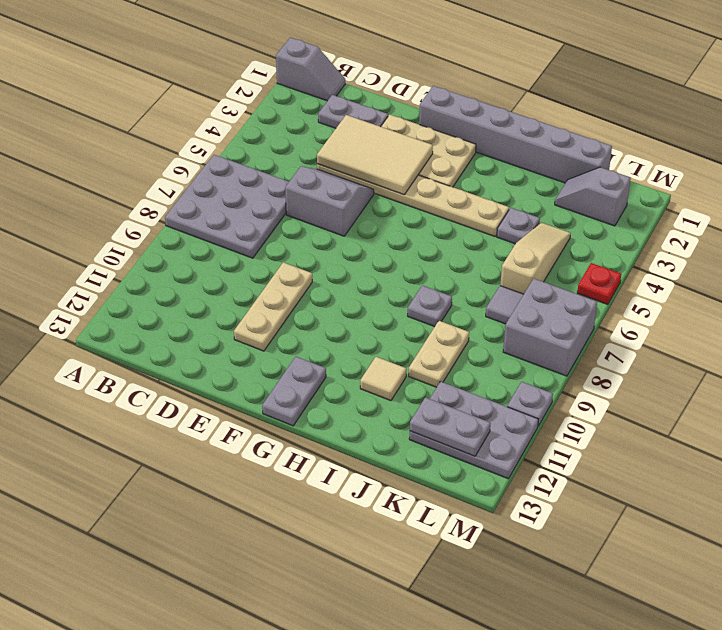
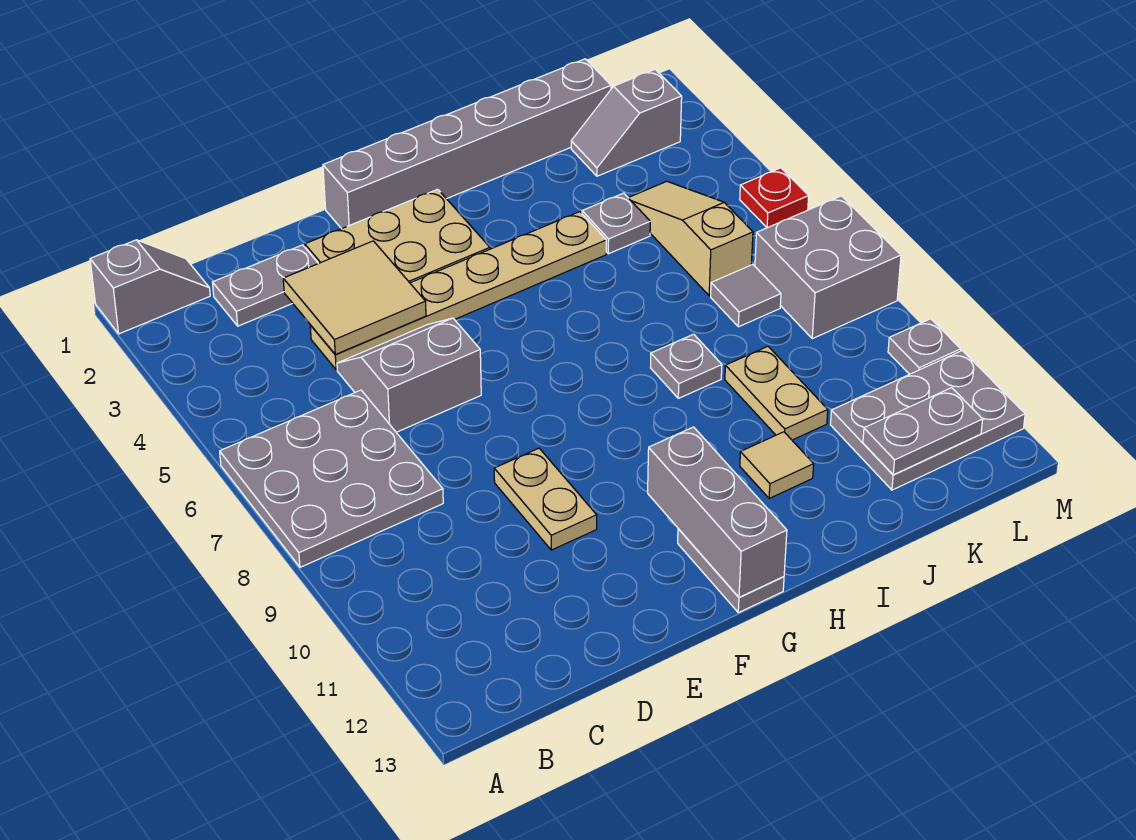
tan tile D3:F4 level 2 -> tan tile D3:E4 level 2
tan plate E9:E11 level 1 -> tan plate E9:E10 level 1
none -> grey brick G11:G13 level 2

